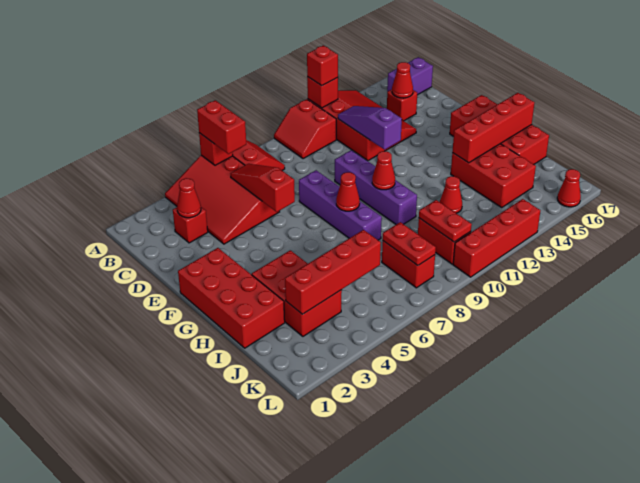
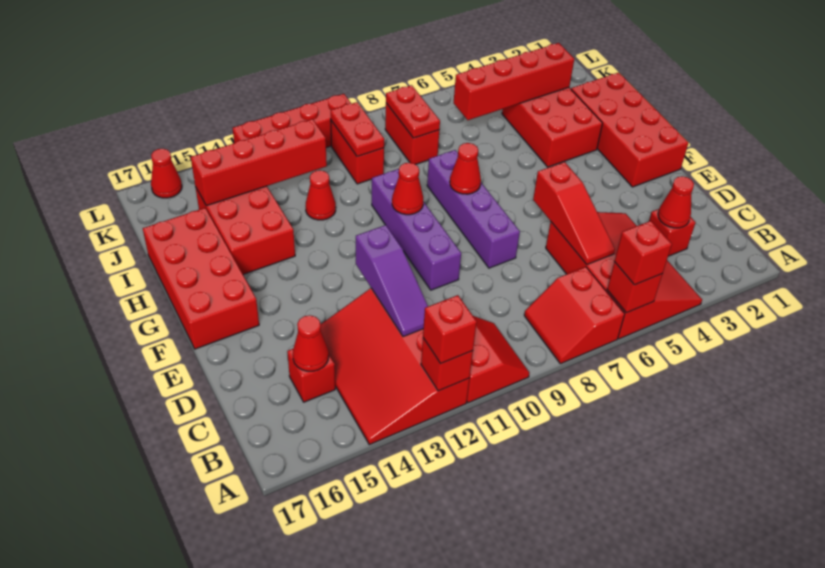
red brick A6:B6 level 3 -> red brick A6 level 3
purple brick B16:B17 level 1 -> none
red brick H14:H17 level 2 -> red brick J12:J15 level 2

